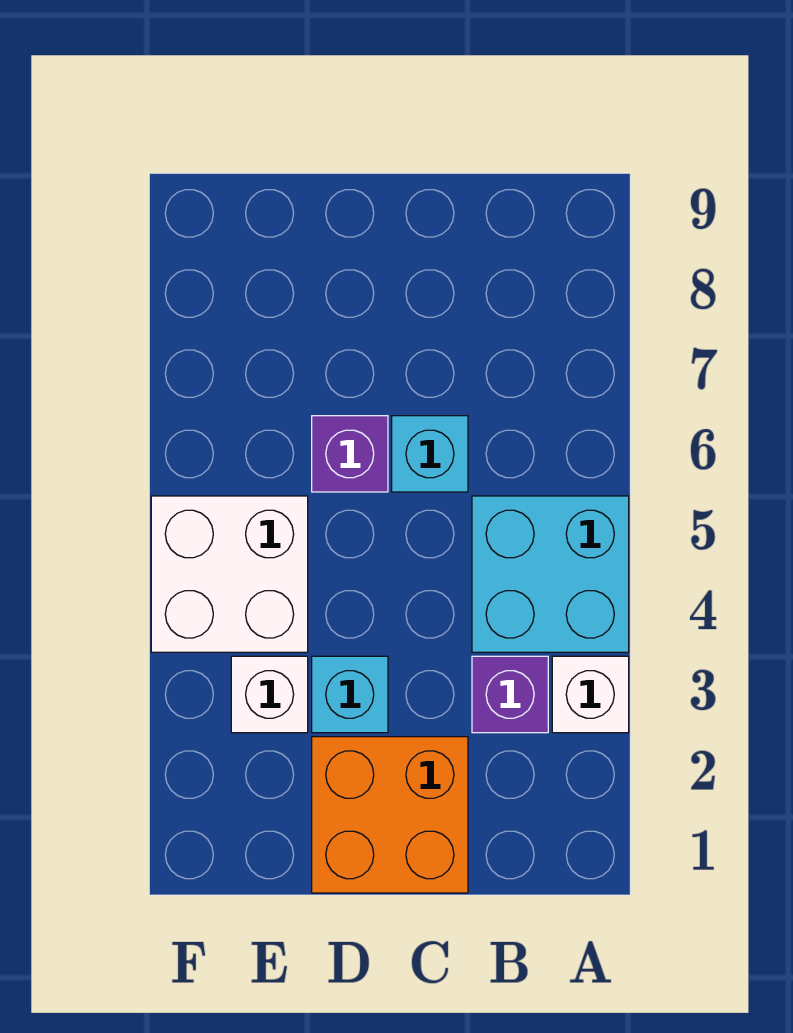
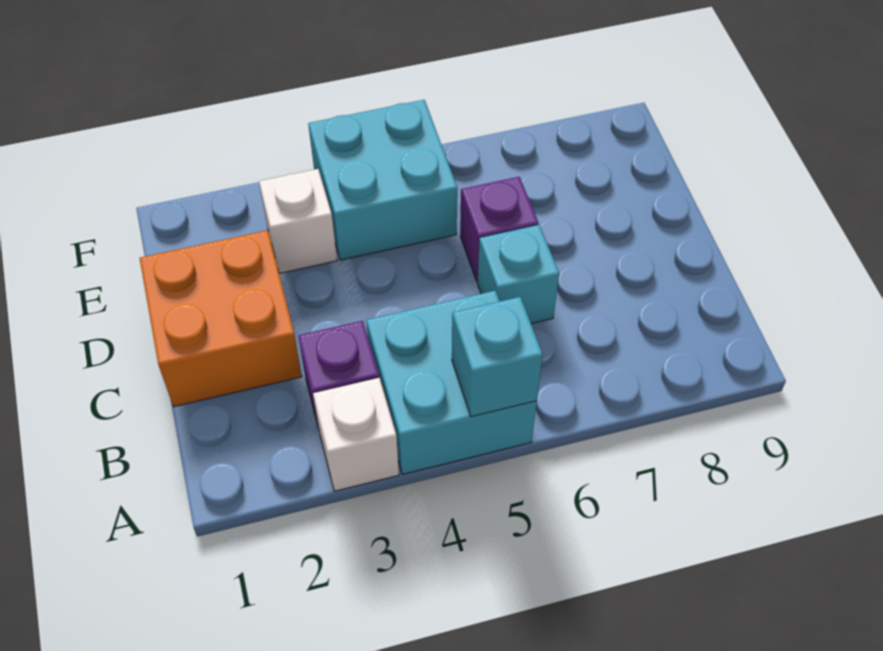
cyan brick D3 level 1 -> cyan brick A5 level 2
white brick E4:F5 level 1 -> cyan brick E4:F5 level 1

